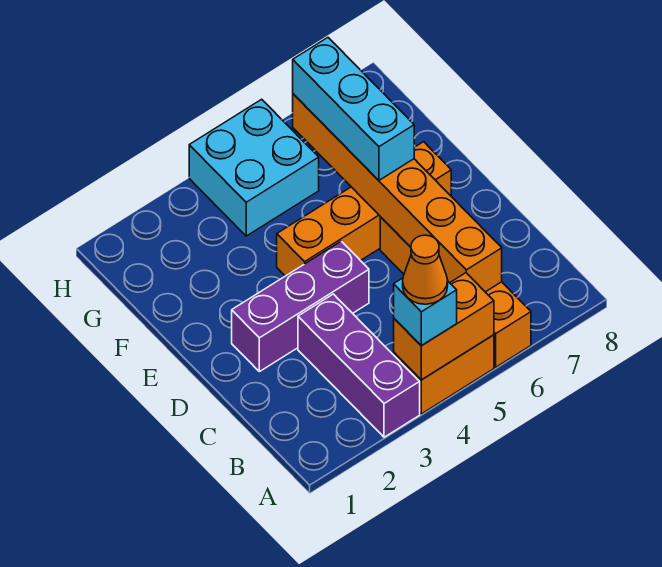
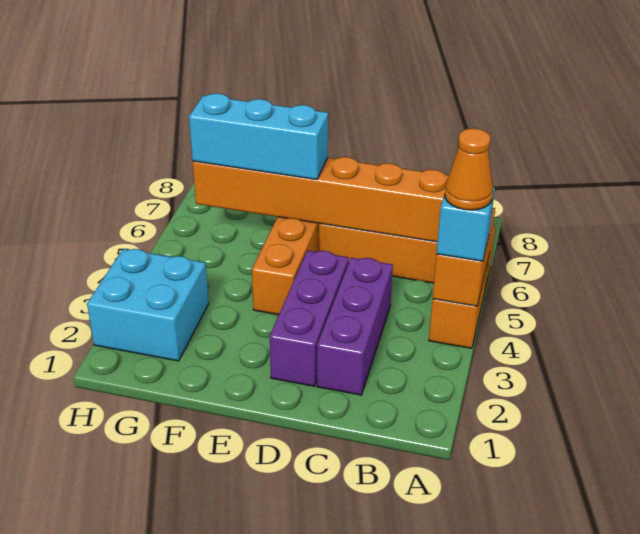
purple brick A3:C3 level 1 -> purple brick C2:C4 level 1
cyan brick G4:H5 level 1 -> cyan brick G2:H3 level 1

